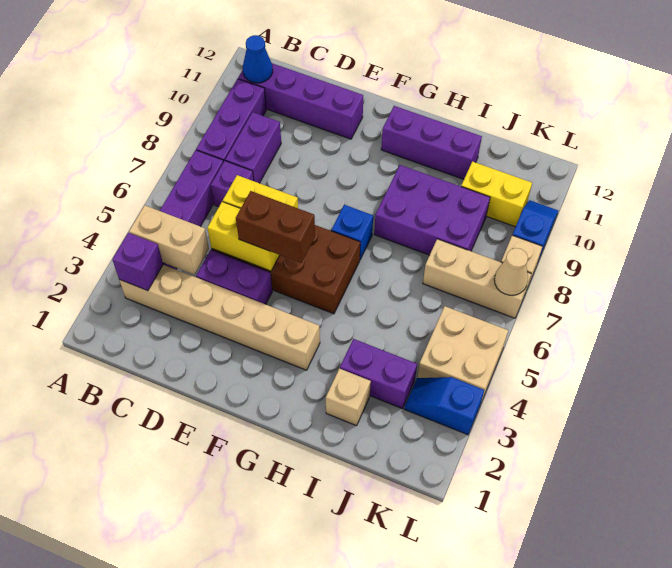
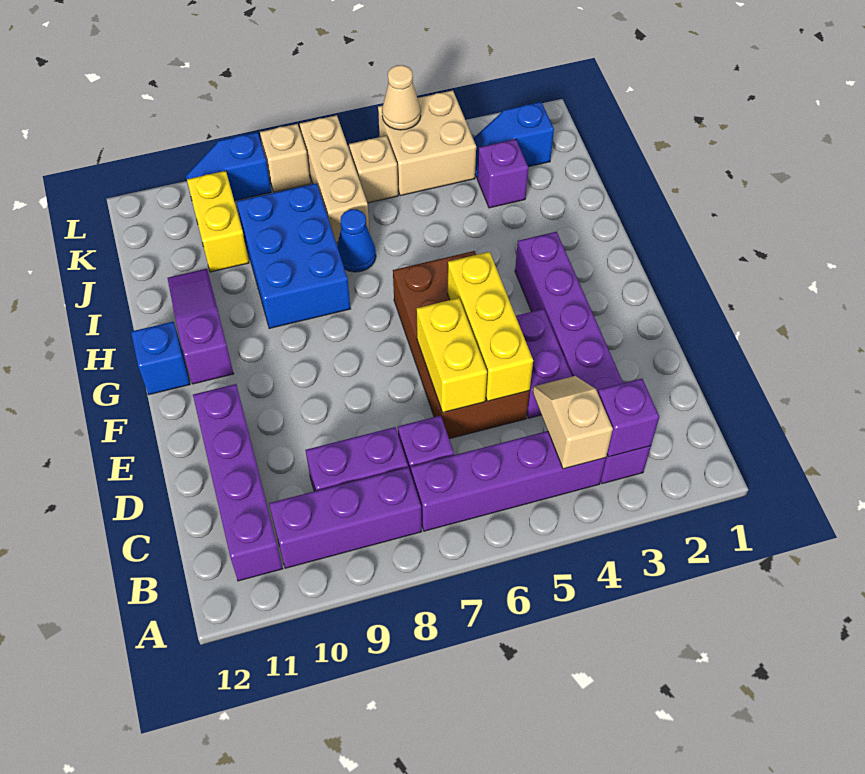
tan brick B3:G3 level 1 -> purple brick B3:G3 level 1
tan brick B4:C4 level 2 -> tan slope B4:C4 level 2 top B
blue cone B11 level 2 -> blue cone I7 level 1
yellow brick D5:E5 level 2 -> yellow brick D5:F5 level 2
brown brick E5:F5 level 3 -> none
blue brick G7 level 1 -> blue brick G12 level 1
purple brick G11:I11 level 1 -> purple slope G11:I11 level 1 top G
purple brick H8:J9 level 1 -> blue brick H8:J9 level 1
tan brick I2 level 1 -> tan brick K6 level 1
purple brick I3:J3 level 1 -> purple brick J3 level 1
blue slope K3:L3 level 1 top L -> blue slope K2:K3 level 1 top 2
tan cone L7 level 2 -> tan cone L5 level 2

